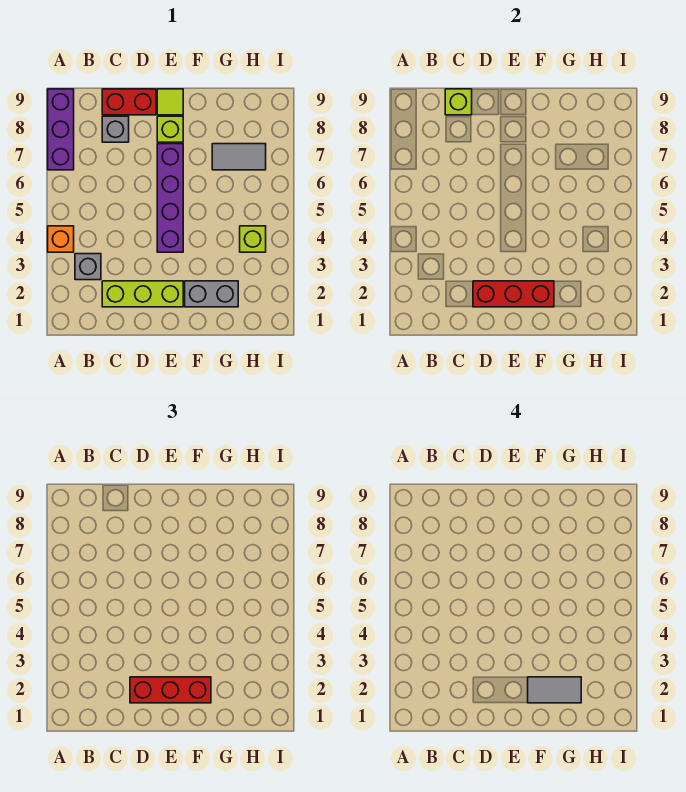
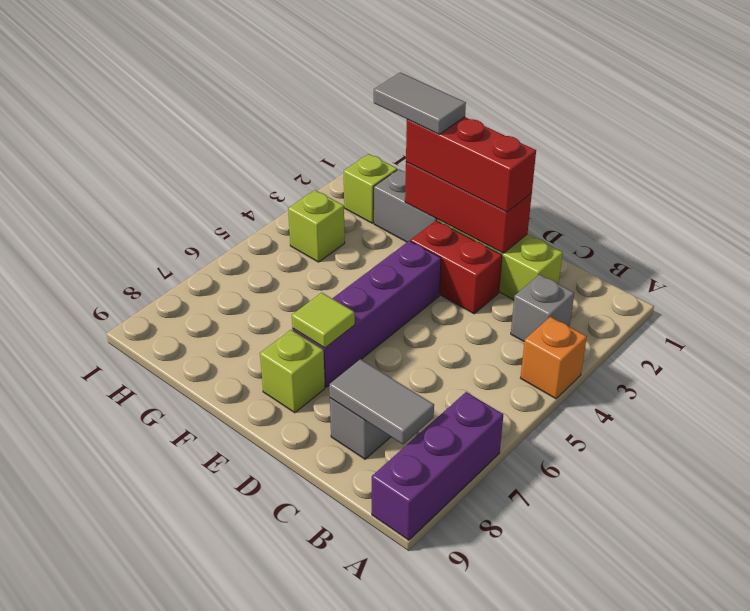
red brick C9:D9 level 1 -> red brick D3:E3 level 1
lime brick C9 level 2 -> lime brick H2 level 1
lime tile E9 level 1 -> lime tile E7 level 2
grey tile G7:H7 level 1 -> grey tile B8:C8 level 2

